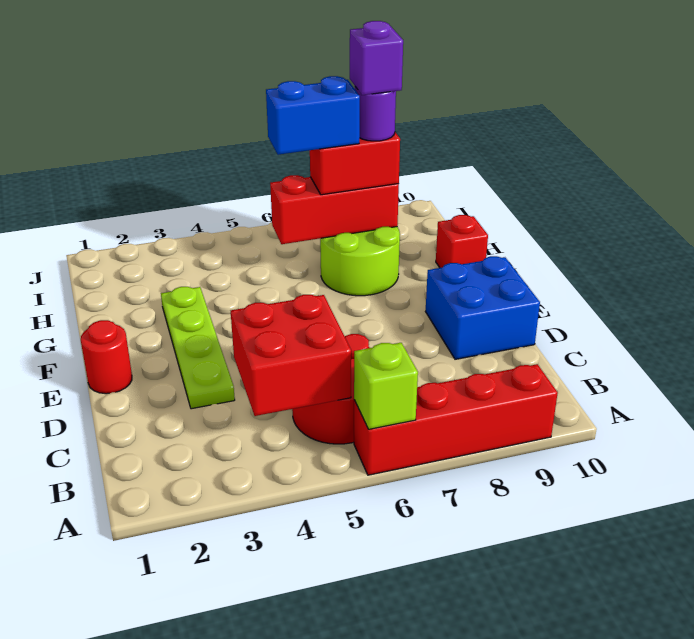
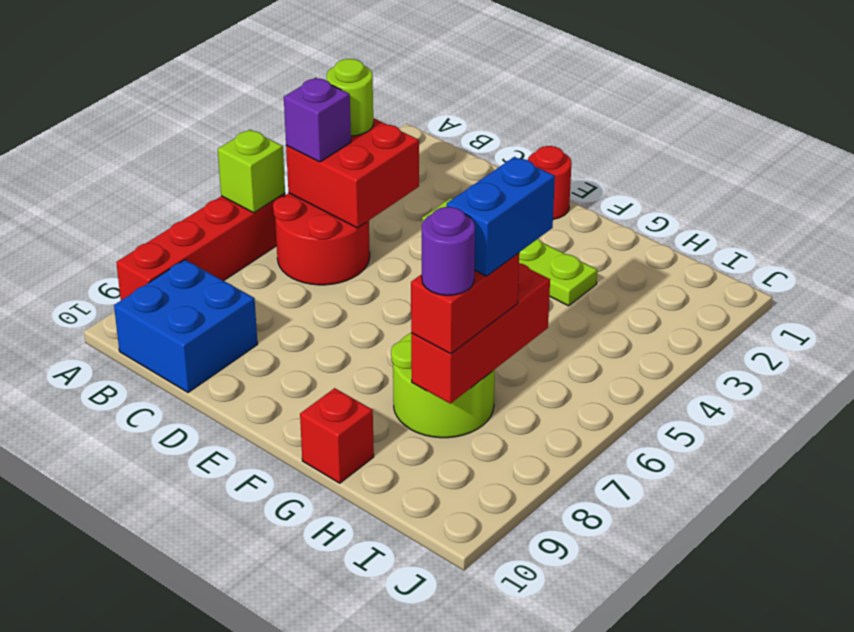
none -> lime round brick B4 level 3
blue brick D9:E10 level 1 -> blue brick B9:C10 level 1
purple brick H8 level 5 -> purple brick B5 level 3

